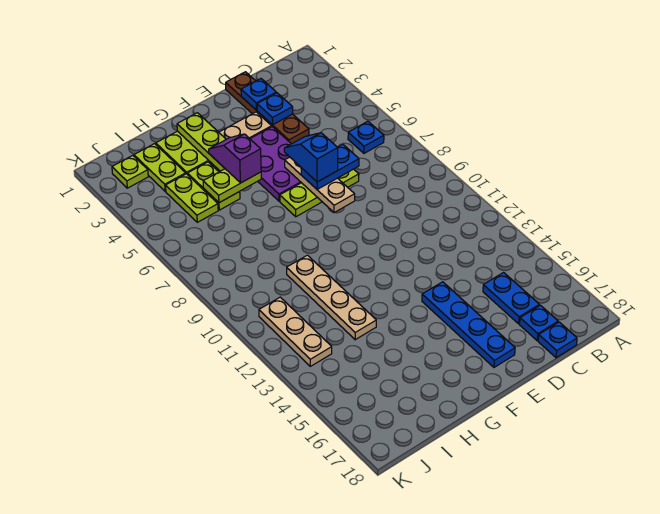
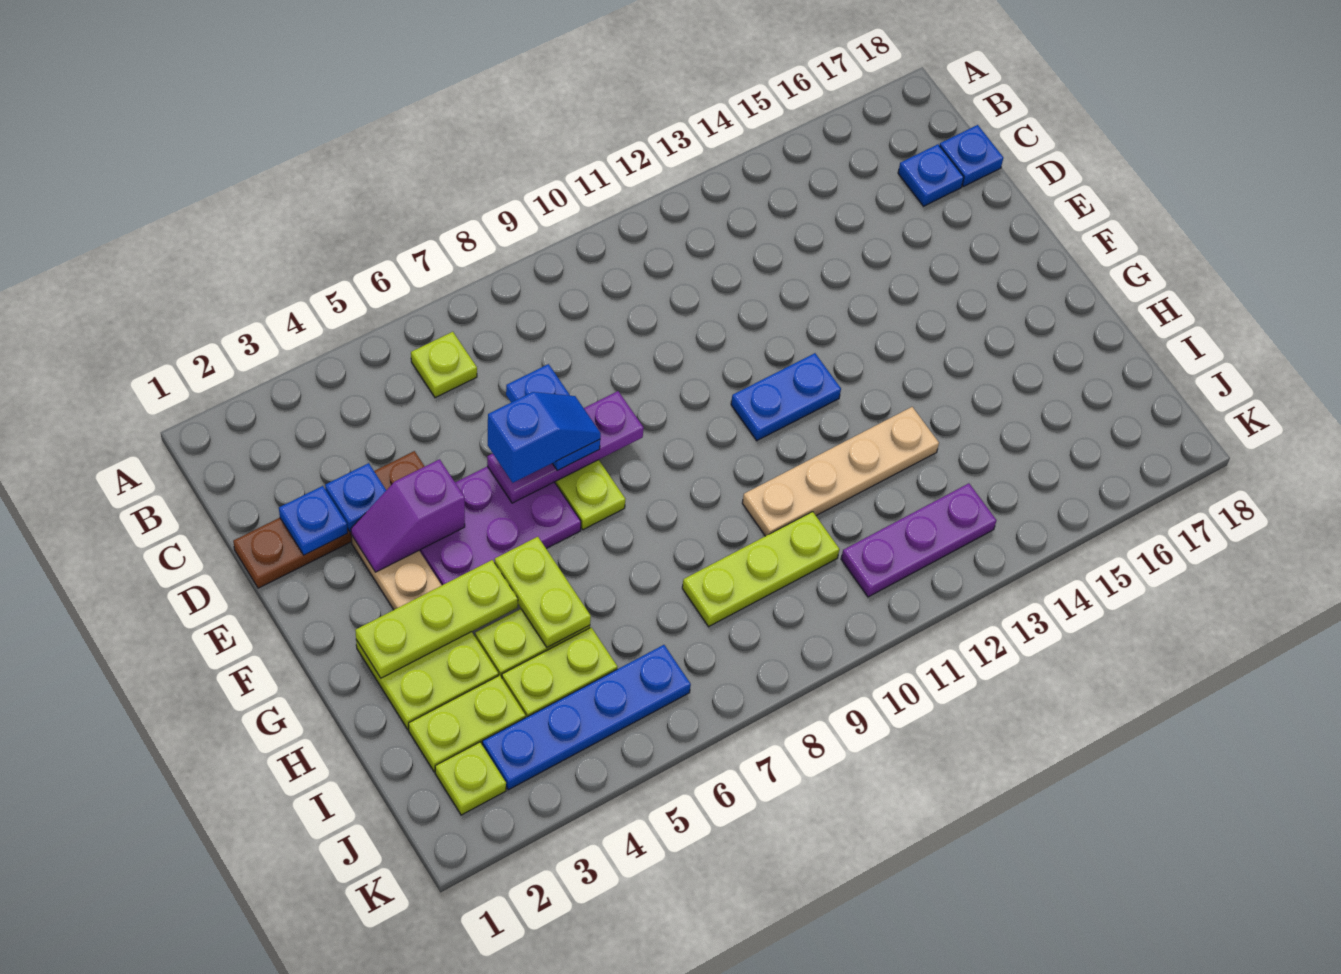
blue plate B6 level 1 -> lime plate B6 level 1
blue plate C15:C16 level 1 -> blue plate F11:F12 level 1
tan plate E6:E8 level 2 -> purple plate E6:E8 level 2
blue slope E6:E7 level 4 top 7 -> blue slope E6:E7 level 4 top 6
blue plate E14:E17 level 1 -> blue plate J3:J6 level 1
purple slope G4:G5 level 3 top 5 -> purple slope E3:E4 level 2 top 4
none -> lime plate I8:I10 level 1
tan plate J11:J13 level 1 -> purple plate J11:J13 level 1

